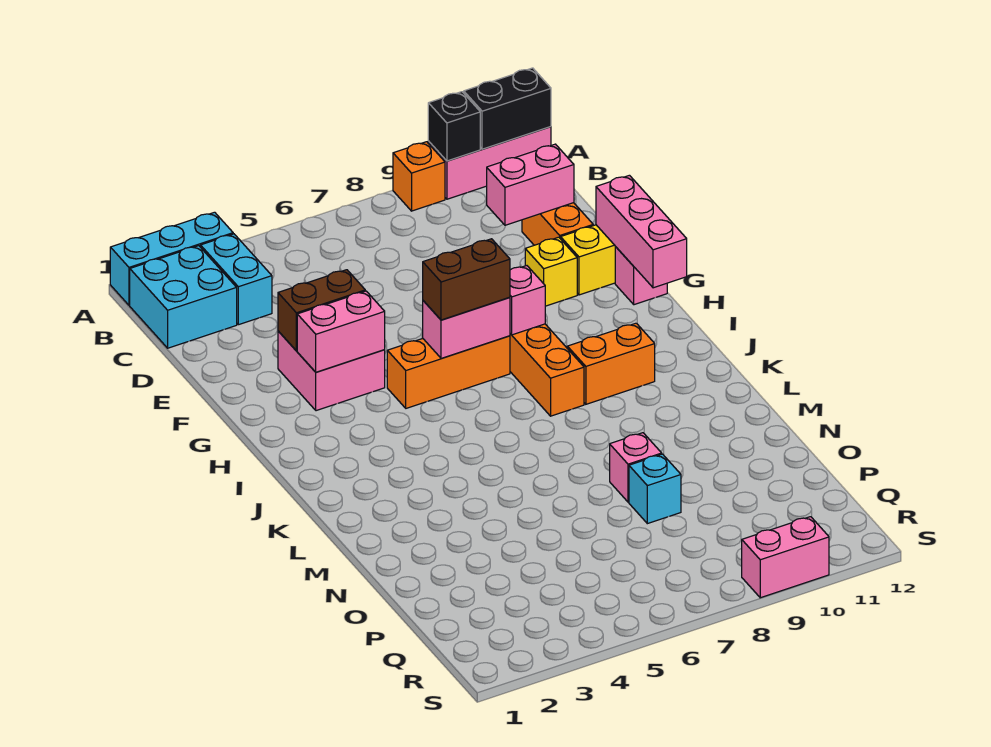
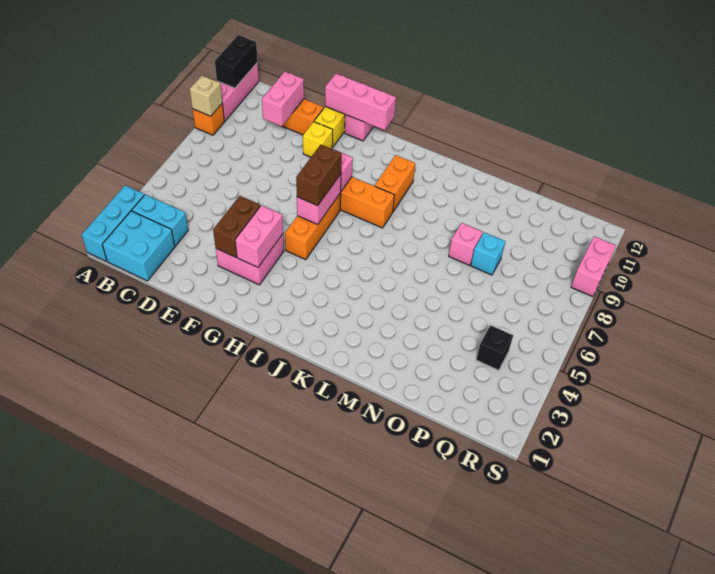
none -> tan brick A9 level 2
black brick A10 level 2 -> black brick Q4 level 1

